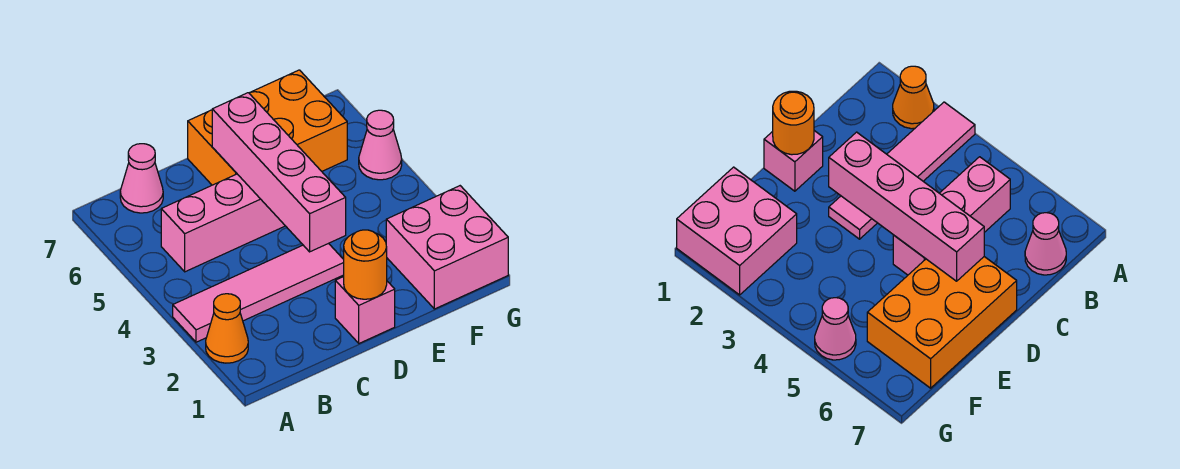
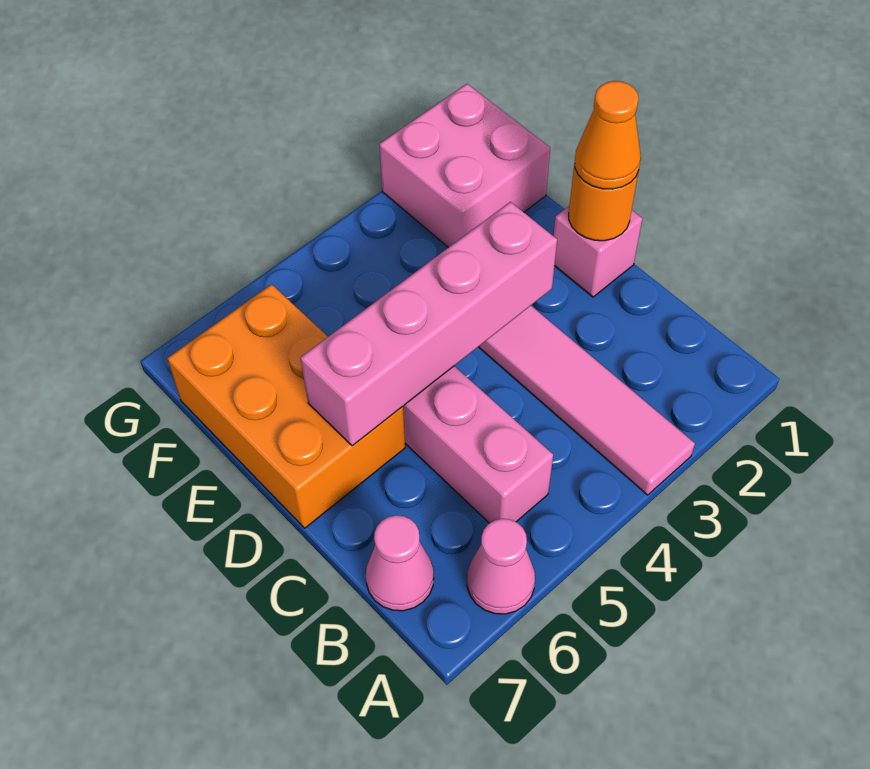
orange cone A2 level 1 -> orange cone D1 level 3
pink cone G5 level 1 -> pink cone A6 level 1

